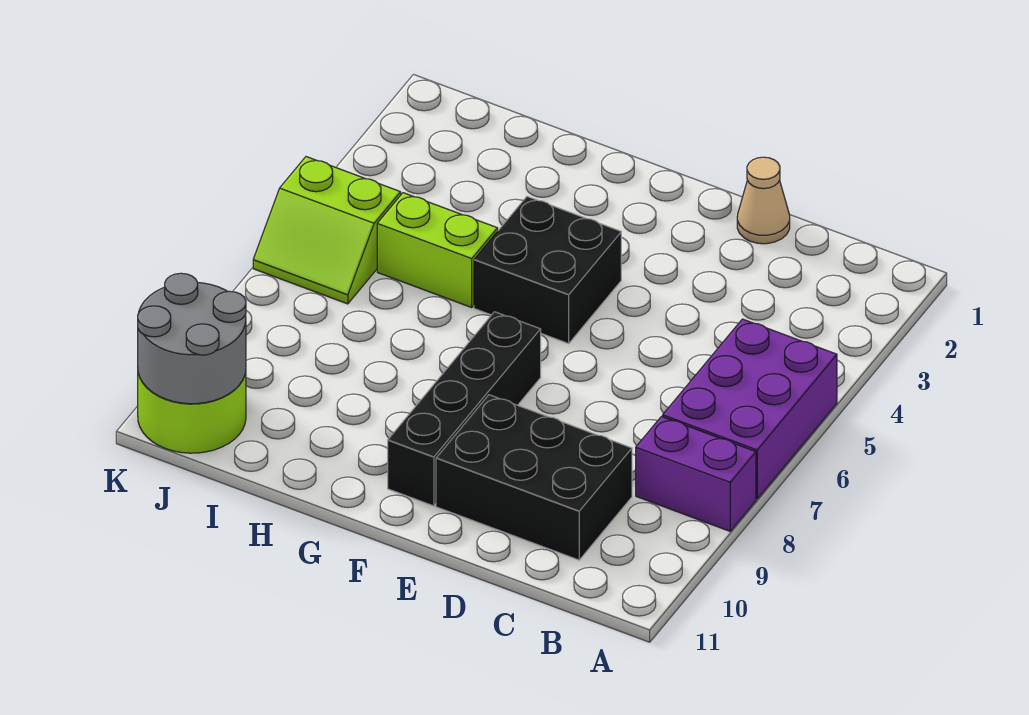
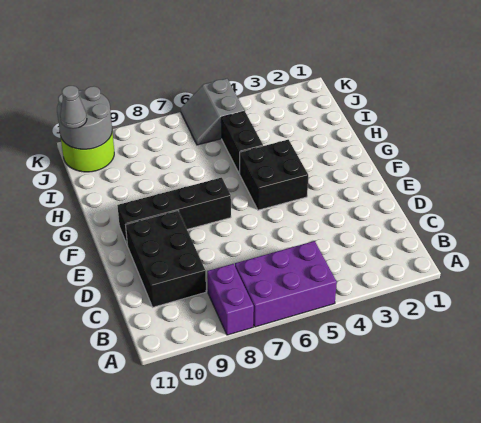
tan cone D1 level 1 -> none
lime brick H5:I5 level 1 -> black brick H5:I5 level 1
lime slope J5:K6 level 1 top 5 -> grey slope J5:K6 level 1 top 5
none -> grey cone J11 level 3

